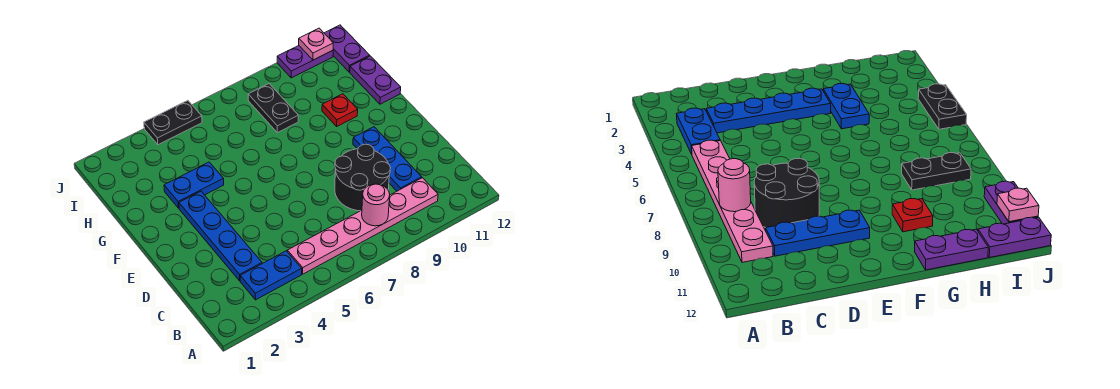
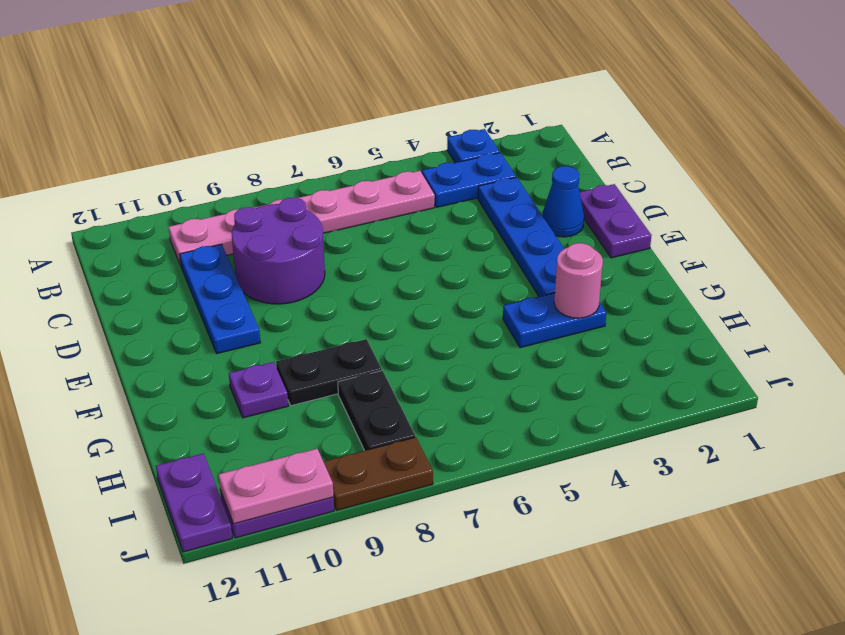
none -> blue plate A3 level 1
pink round brick B8 level 2 -> pink round brick G3 level 2
black round brick C8:D9 level 1 -> purple round brick C8:D9 level 1
none -> blue cone D2 level 1
red plate G10 level 1 -> purple plate G10 level 1
purple plate G12:H12 level 1 -> purple plate D1:E1 level 1
black plate J4:J5 level 1 -> black plate G8:G9 level 1
none -> brown plate J8:J9 level 1
pink plate J11 level 2 -> pink plate J10:J11 level 2

